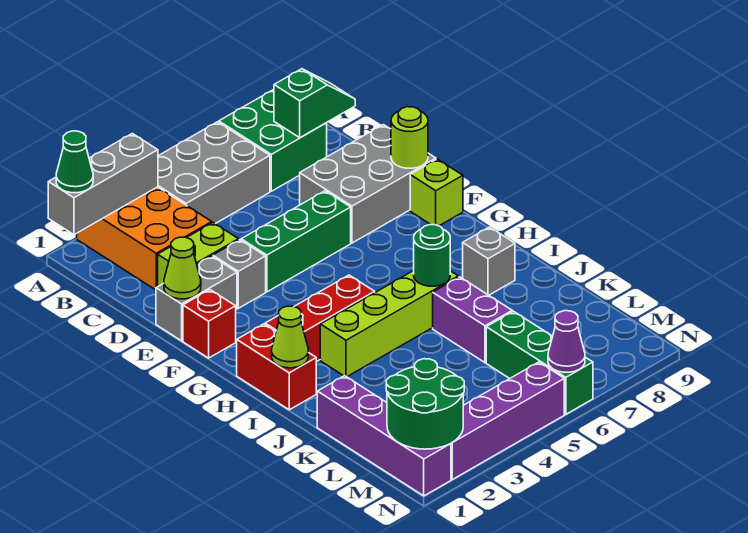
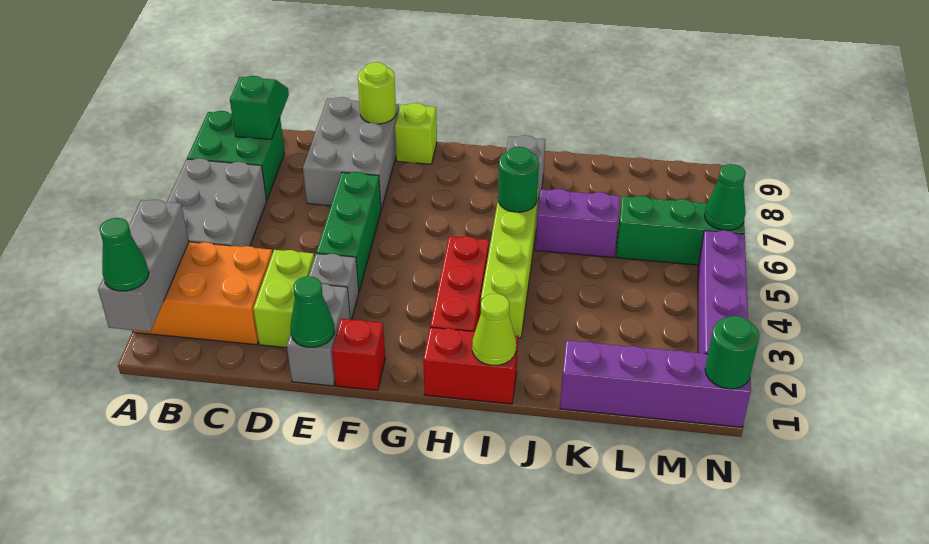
lime cone E1 level 2 -> green cone E1 level 2
green round brick M1:N2 level 2 -> green round brick N1 level 2
purple cone N6 level 2 -> green cone N6 level 2

